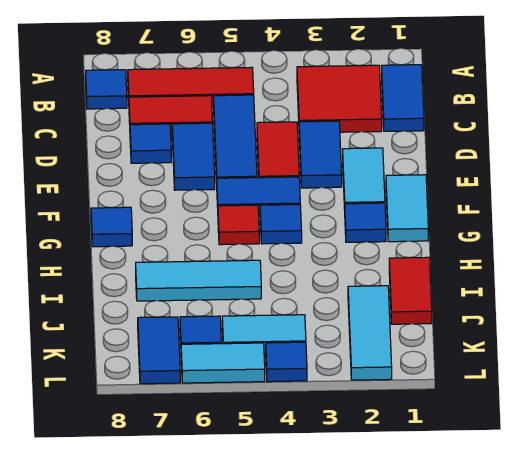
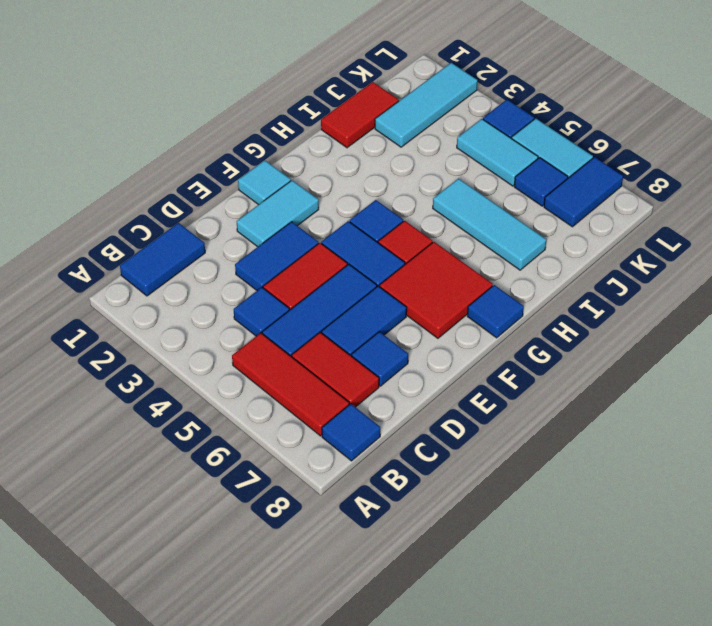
red tile B2:C3 level 1 -> red tile F6:G7 level 1
cyan tile F1:G1 level 1 -> cyan tile F1 level 1
blue tile G2 level 1 -> blue tile C4 level 1

